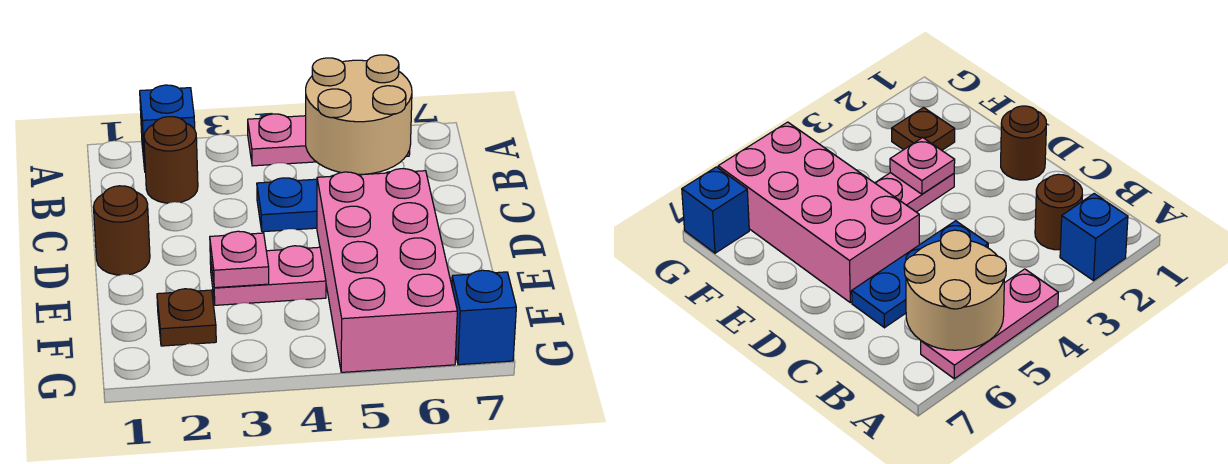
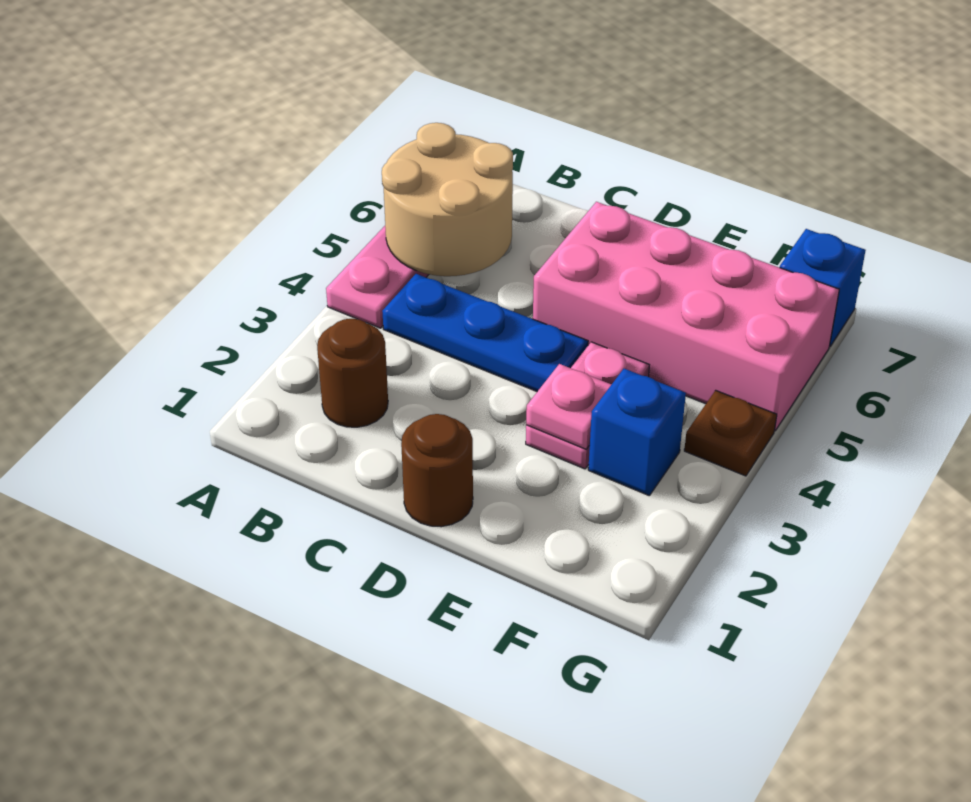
blue brick A2 level 1 -> blue brick F3 level 1
blue plate C4:C6 level 1 -> blue plate B4:D4 level 1
brown plate F2 level 1 -> brown plate G4 level 1

